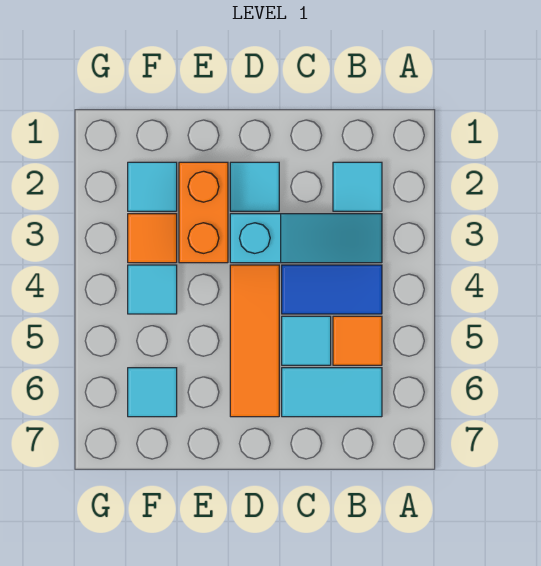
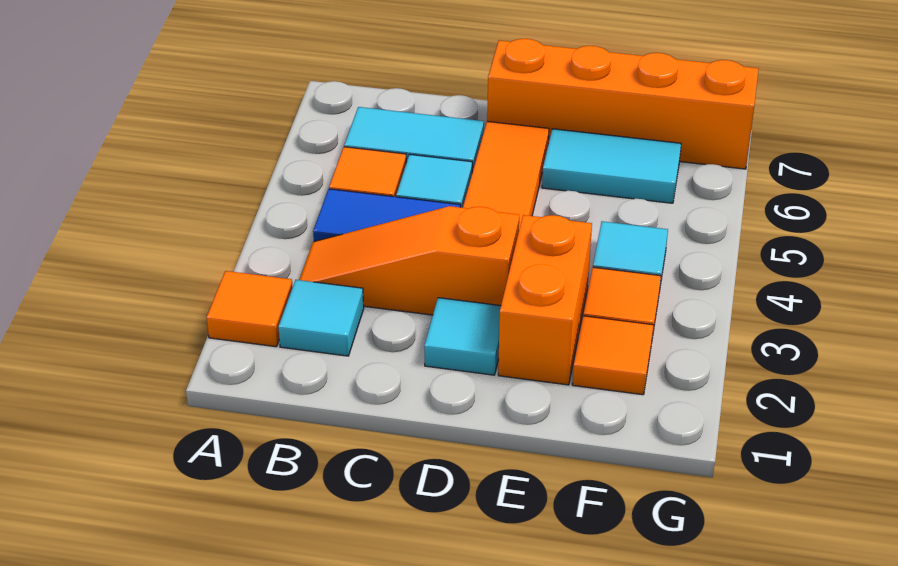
none -> orange tile A2 level 1
cyan slope B3:D3 level 1 top D -> orange slope B3:D3 level 1 top D
none -> orange brick D7:G7 level 1
cyan tile F2 level 1 -> orange tile F2 level 1
cyan tile F6 level 1 -> cyan tile E6:F6 level 1

